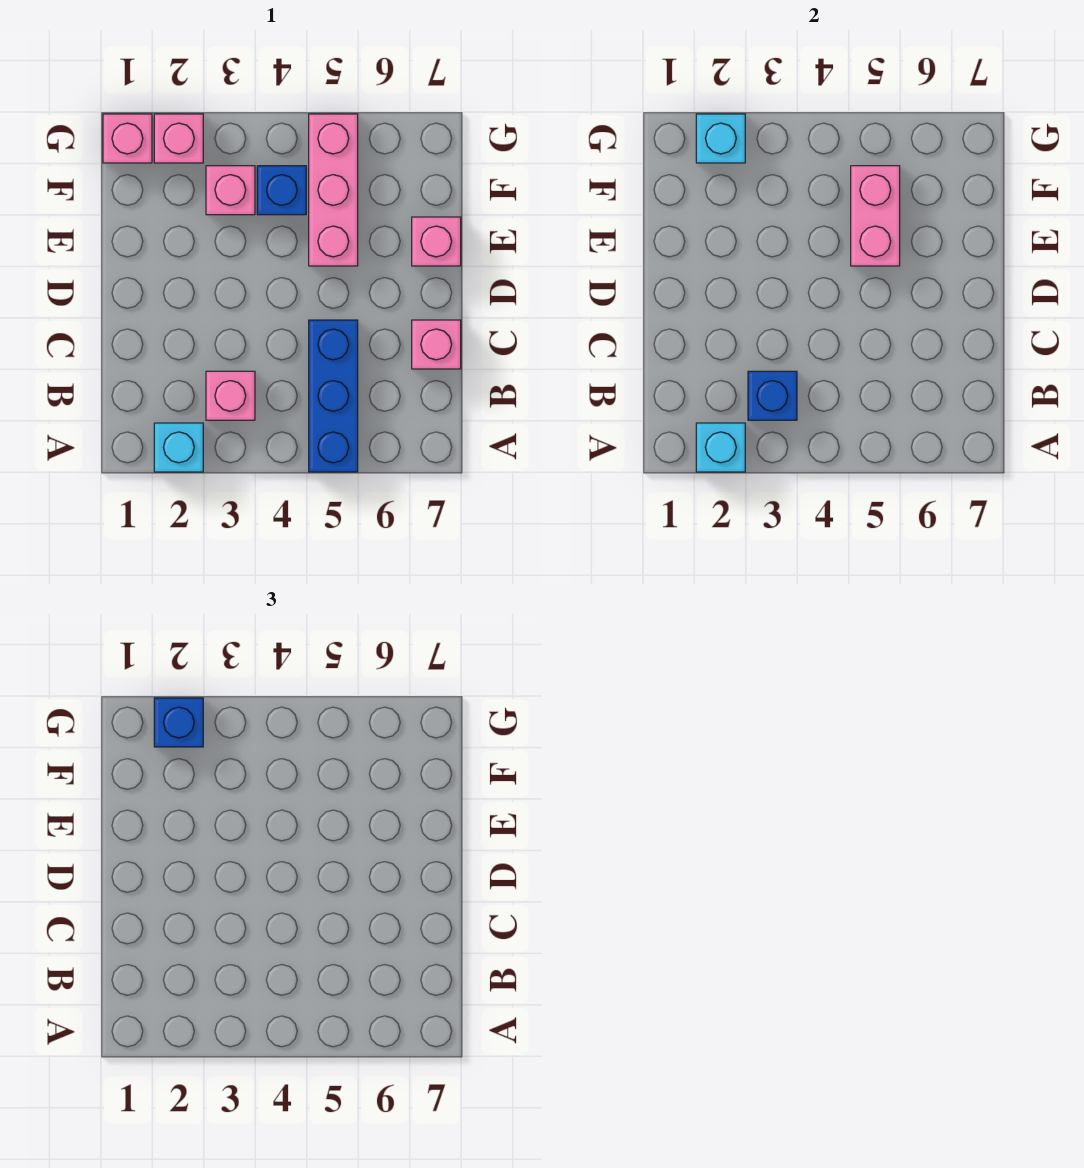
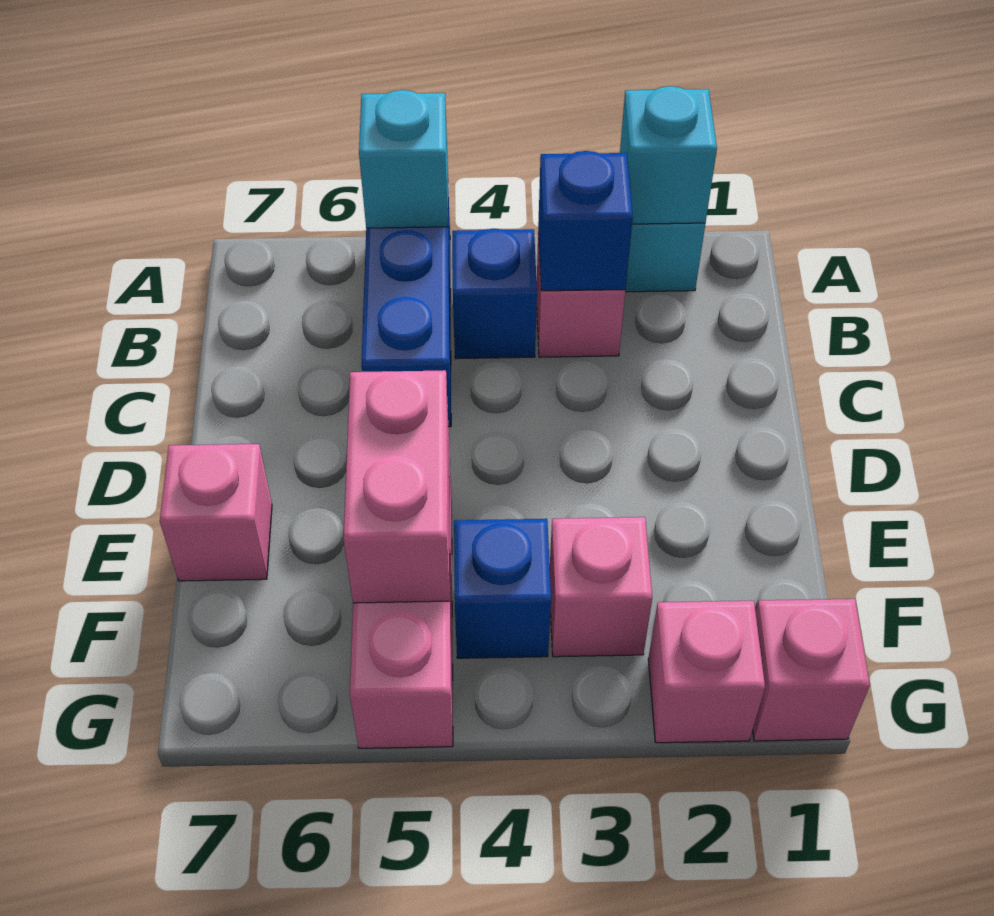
pink brick C7 level 1 -> none
cyan brick G2 level 2 -> cyan brick A5 level 2
blue brick G2 level 3 -> blue brick B4 level 1

